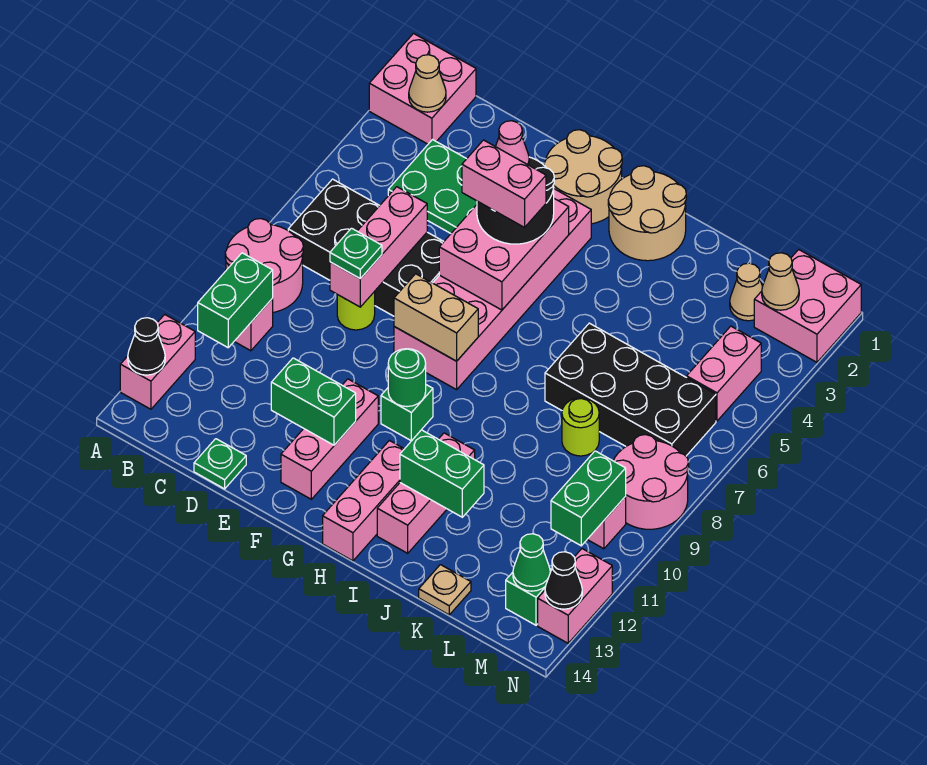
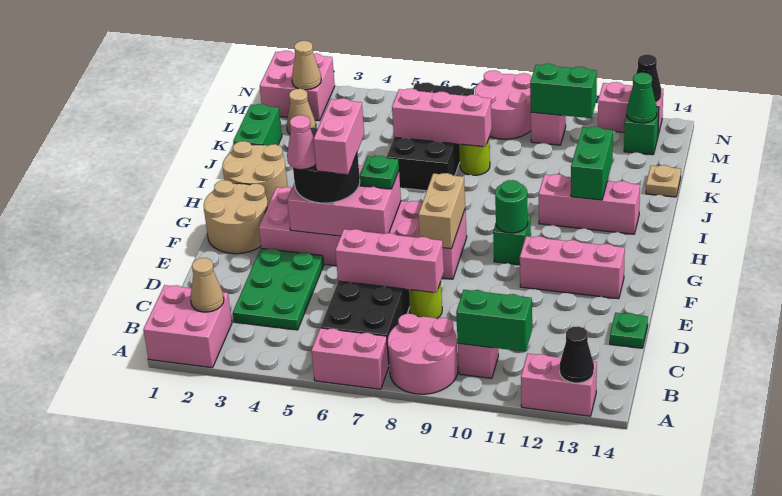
green plate D8 level 3 -> green plate G6 level 3
green brick E12:F12 level 2 -> green brick J1:K1 level 1
pink brick H12:H14 level 1 -> pink brick K6:K8 level 2
pink brick M4:M5 level 1 -> pink brick A6:A7 level 1

